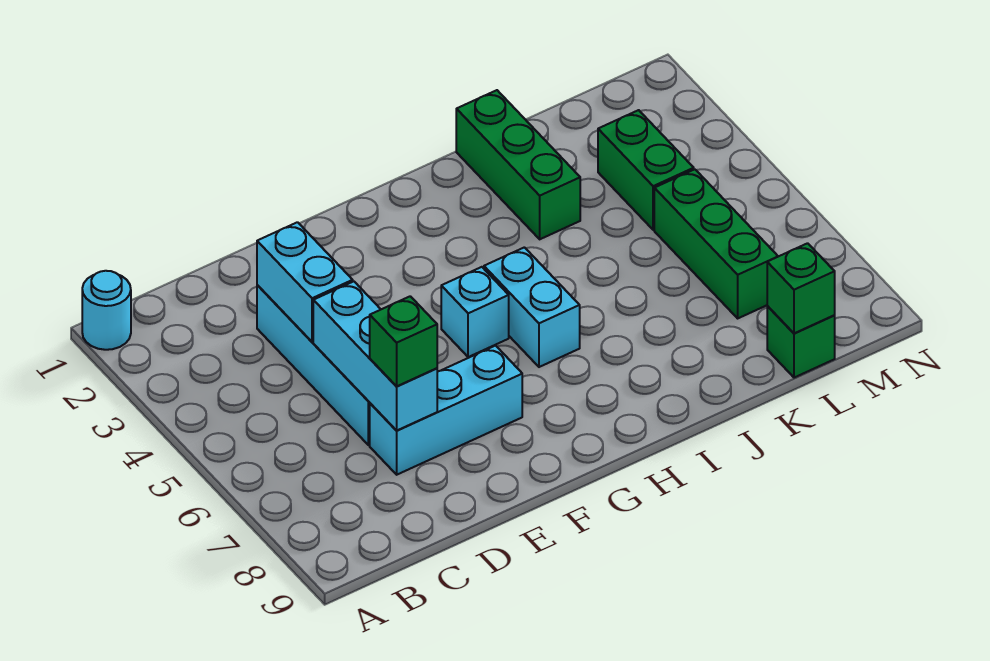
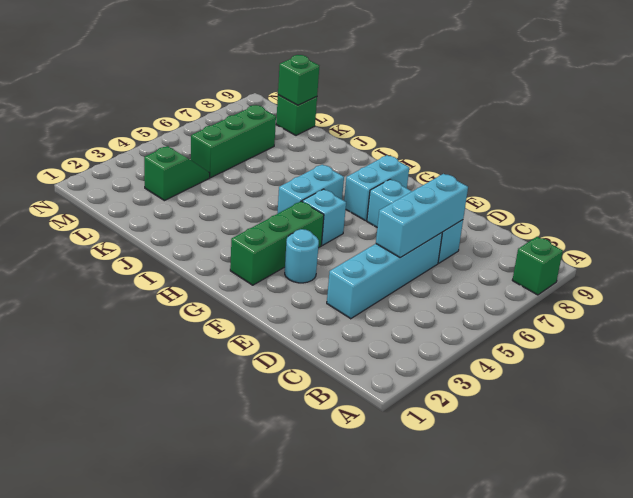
cyan round brick A1 level 1 -> cyan round brick F3 level 1
cyan brick D3:D4 level 2 -> cyan brick G7:G8 level 1
green brick D7 level 3 -> green brick A8 level 1
green brick J1:J3 level 1 -> green brick G2:G4 level 1
green brick L3:L4 level 1 -> green slope L3:L4 level 1 top 3

